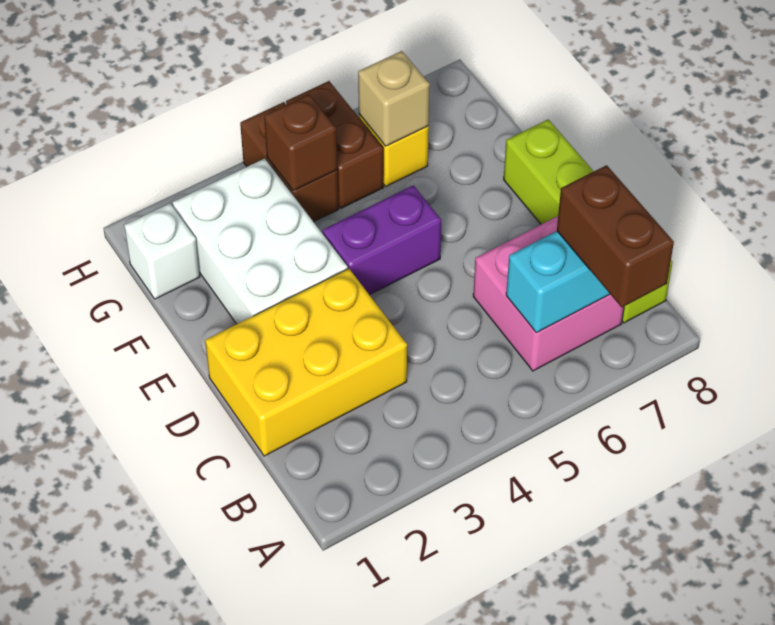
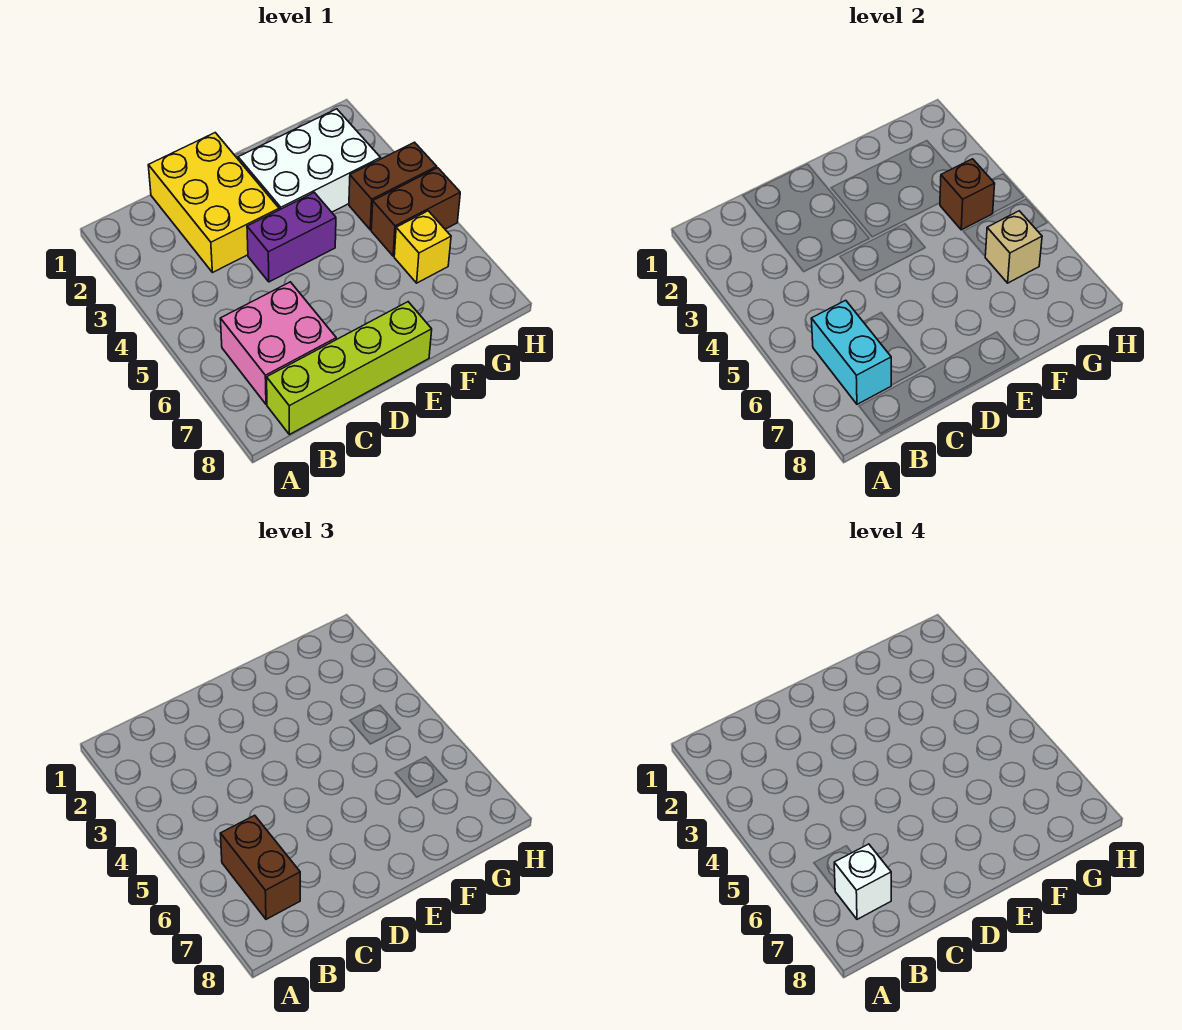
brown brick A7:B7 level 3 -> brown brick B6:B7 level 3
purple brick E4:E5 level 1 -> purple brick D4:E4 level 1
white brick G1 level 1 -> white brick B7 level 4

